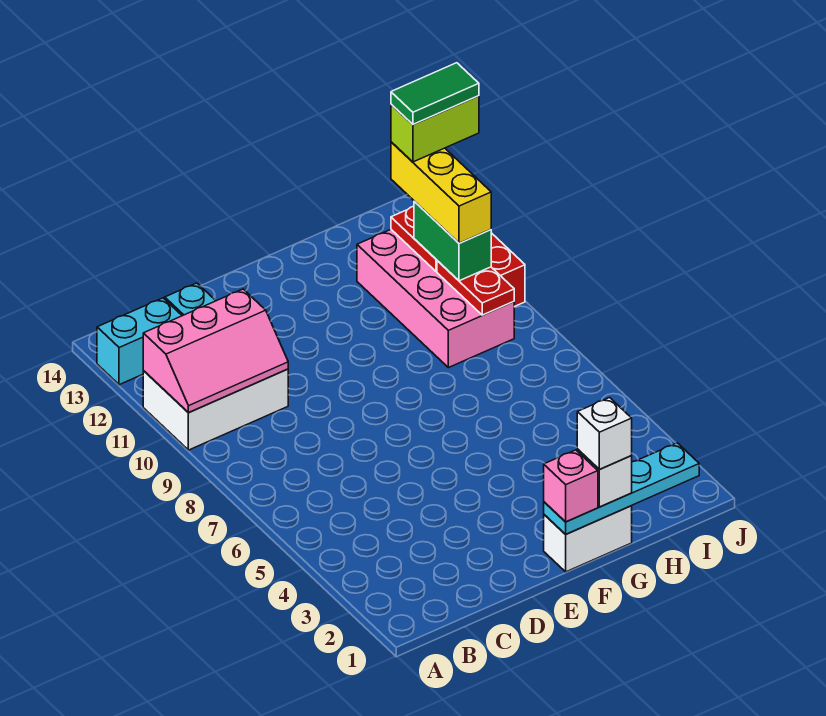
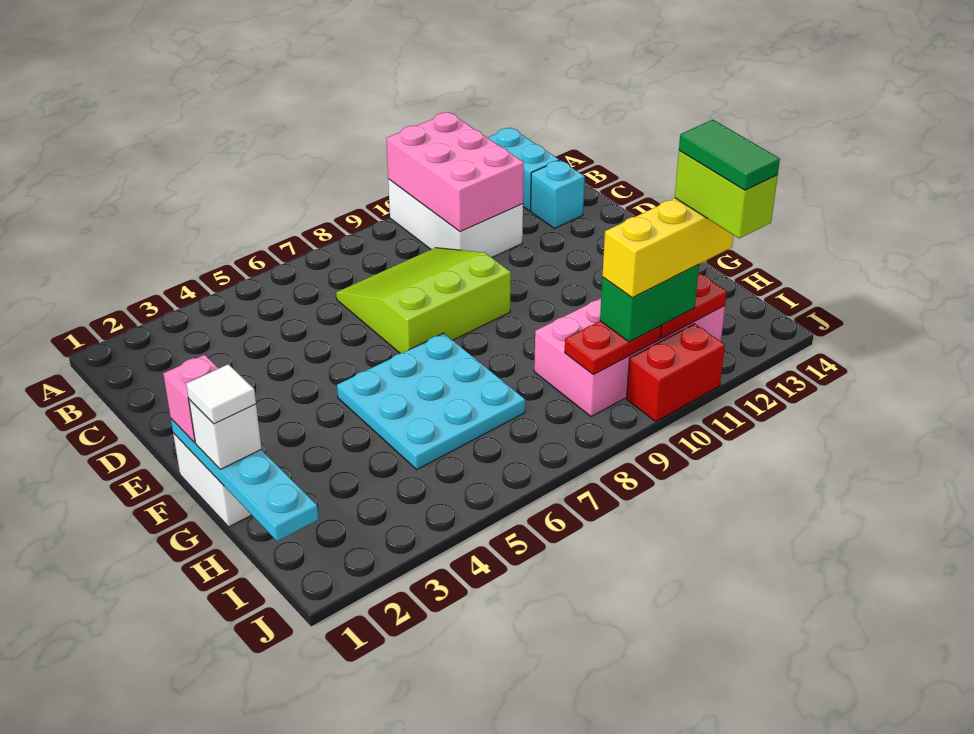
pink slope A10:C11 level 2 top 11 -> pink brick A10:C11 level 2
none -> lime slope C7:E9 level 1 top E
none -> cyan plate F5:H7 level 1
white brick G1 level 4 -> white tile G1 level 4

